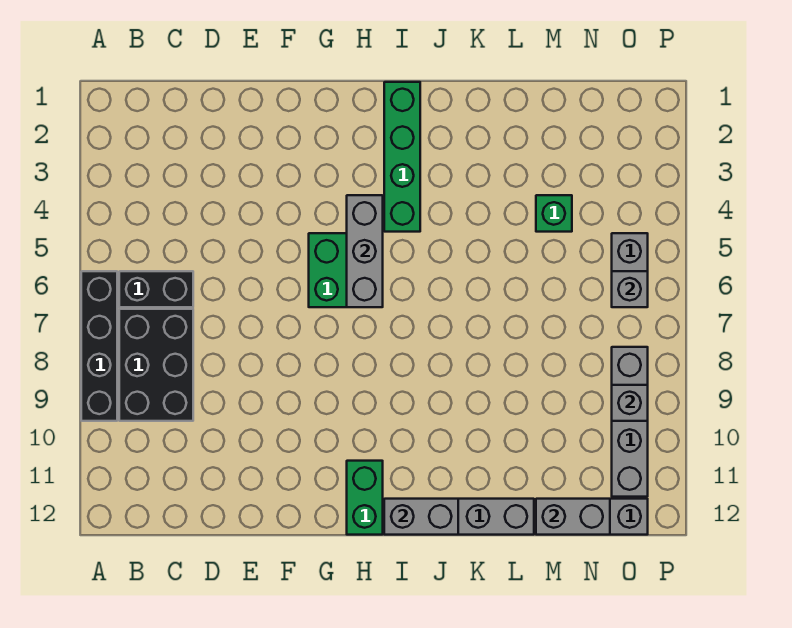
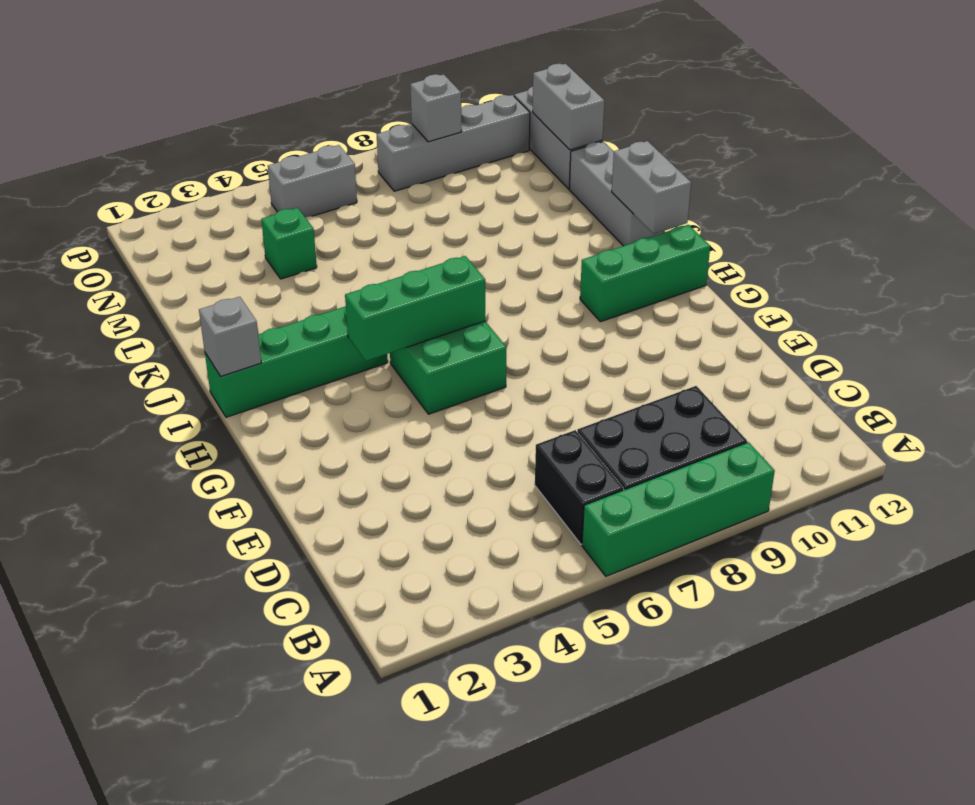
black brick A6:A9 level 1 -> green brick A6:A9 level 1
grey brick H4:H6 level 2 -> green brick H4:H6 level 2
green brick H11:H12 level 1 -> green brick H10:H12 level 1
grey brick O6 level 2 -> grey brick I1 level 2

